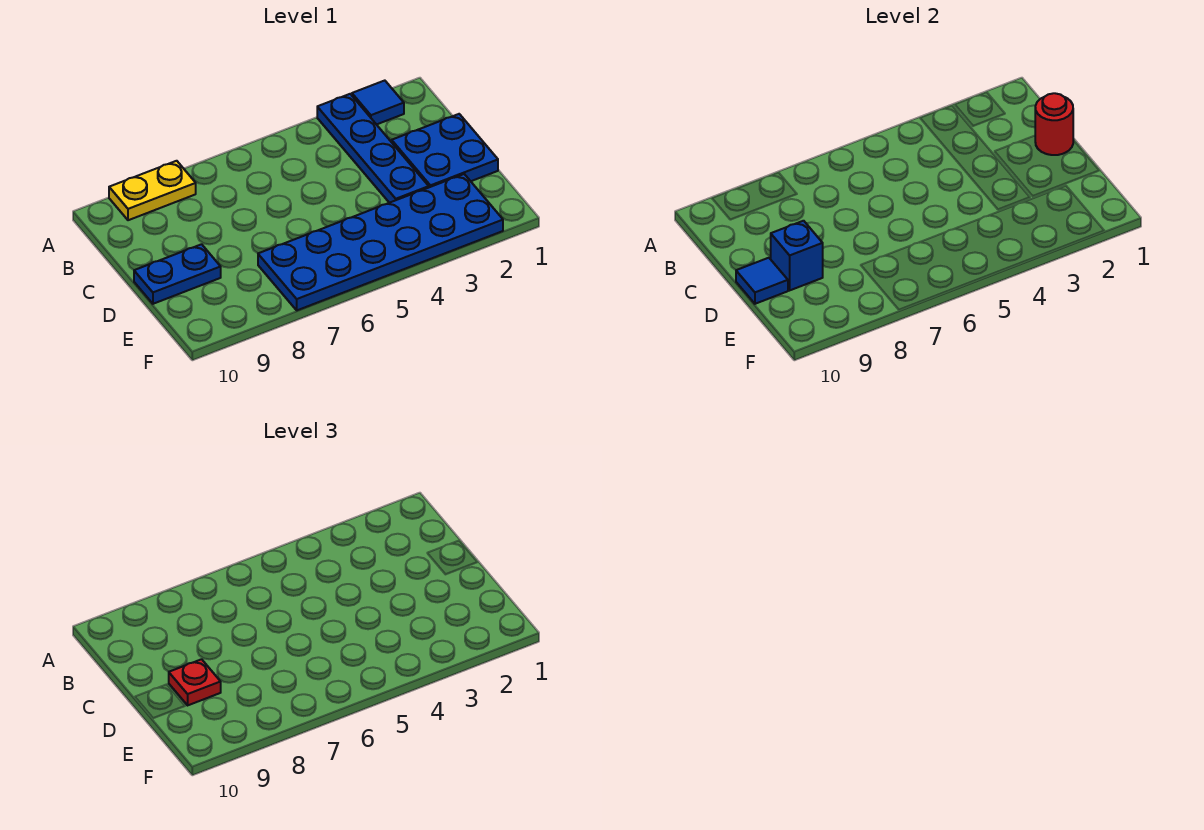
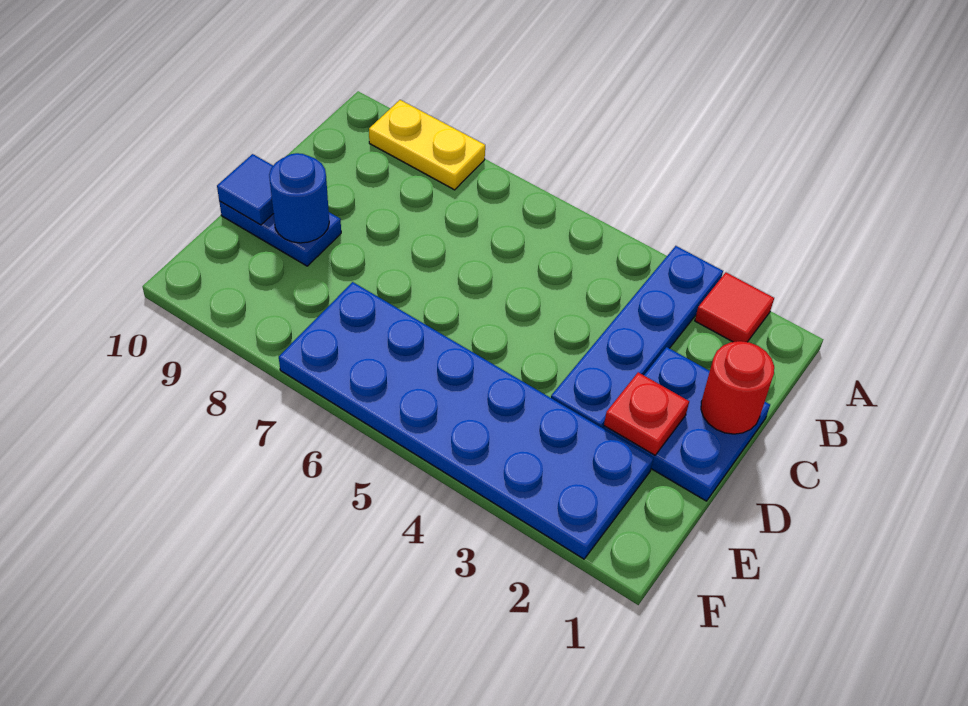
blue tile A2 level 1 -> red tile A2 level 1
blue brick D9 level 2 -> blue round brick D9 level 2
red plate D9 level 3 -> red plate D2 level 2

